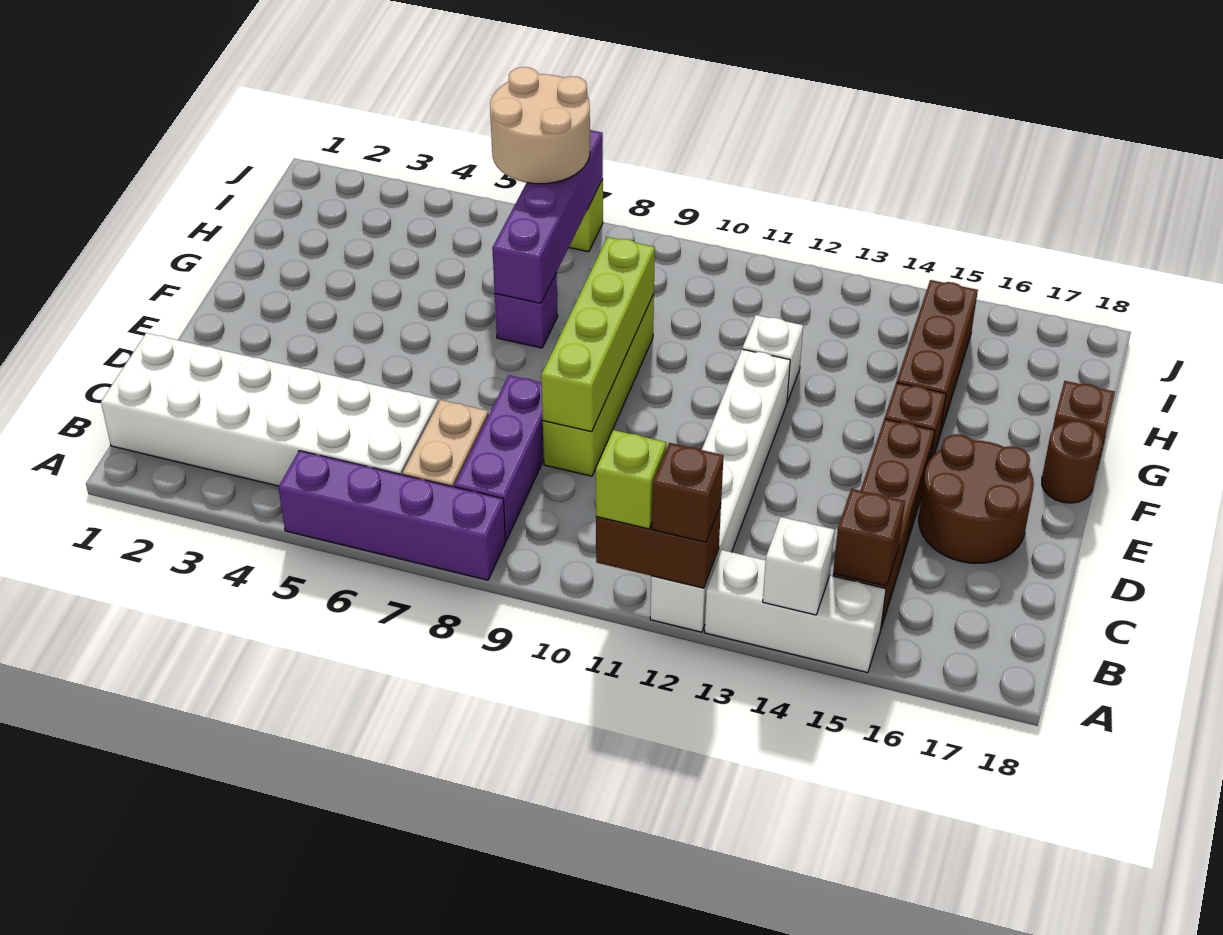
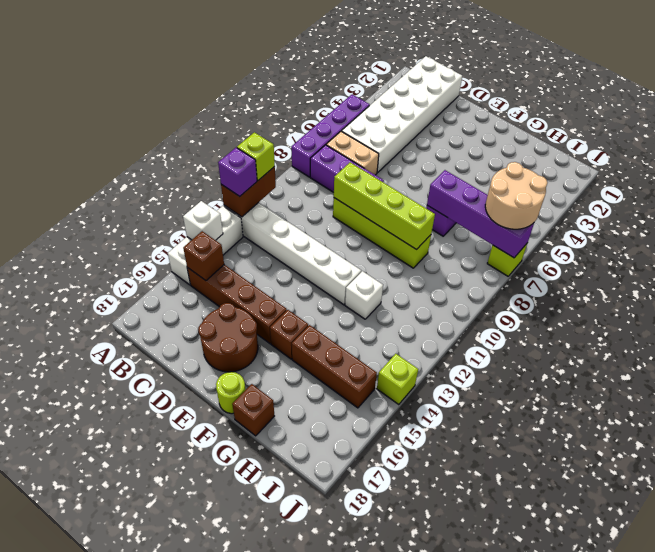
brown brick A12 level 3 -> purple brick A12 level 3
brown round brick F18 level 1 -> lime round brick F18 level 1
none -> lime brick J14 level 1

